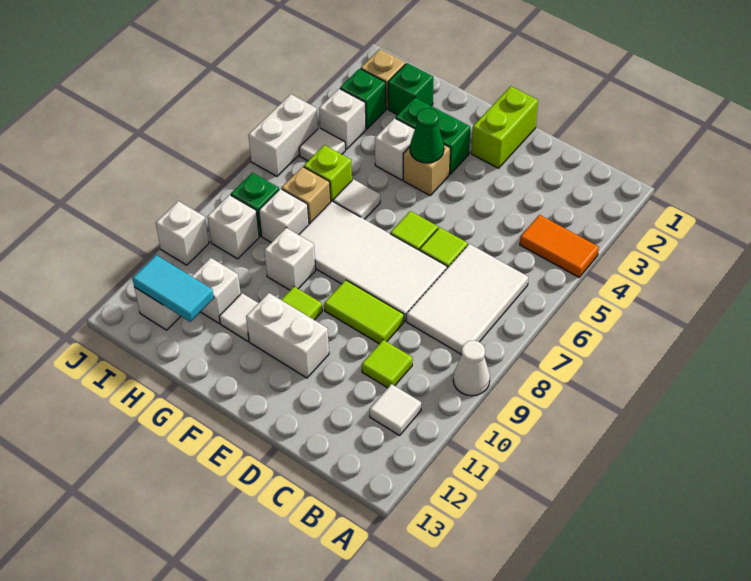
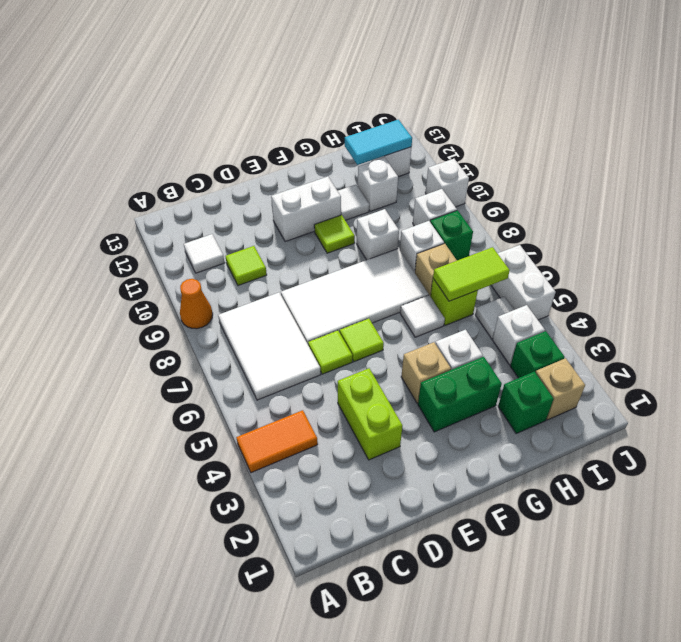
white cone A9 level 1 -> orange cone A9 level 1
lime tile D9:E9 level 1 -> lime tile H6:I6 level 2
lime brick E1:E2 level 1 -> lime brick D3:D4 level 1
green cone F4 level 2 -> none

